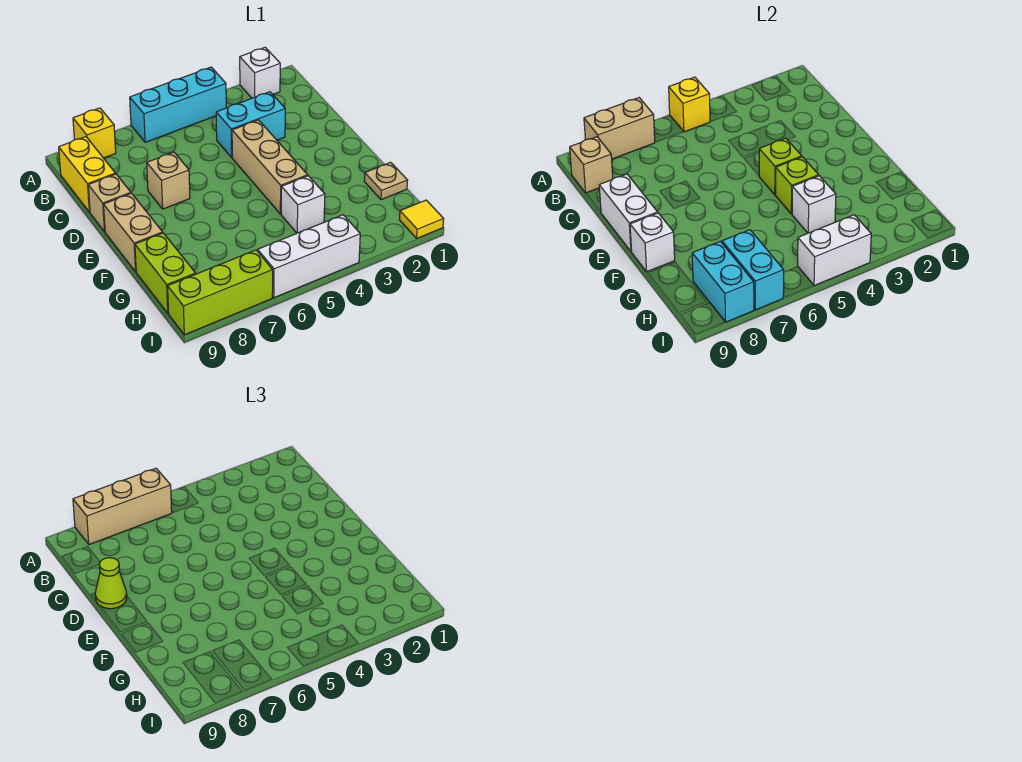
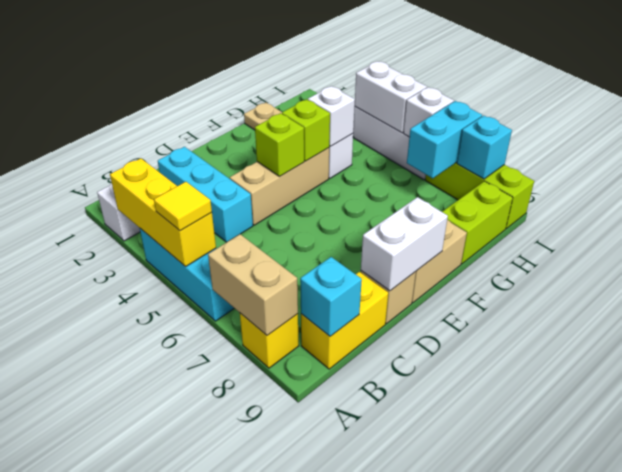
yellow brick A5 level 2 -> yellow brick A3:A5 level 2
tan brick A6:A8 level 3 -> none
tan brick B9 level 2 -> cyan brick B9 level 2
cyan brick C3:C4 level 1 -> cyan brick C2:C4 level 1
tan brick D7 level 1 -> none
lime cone D9 level 3 -> none
white brick F9 level 2 -> white brick I6 level 2
cyan brick H8:I8 level 2 -> cyan brick I8 level 2
yellow tile I1 level 1 -> yellow tile A5 level 3

